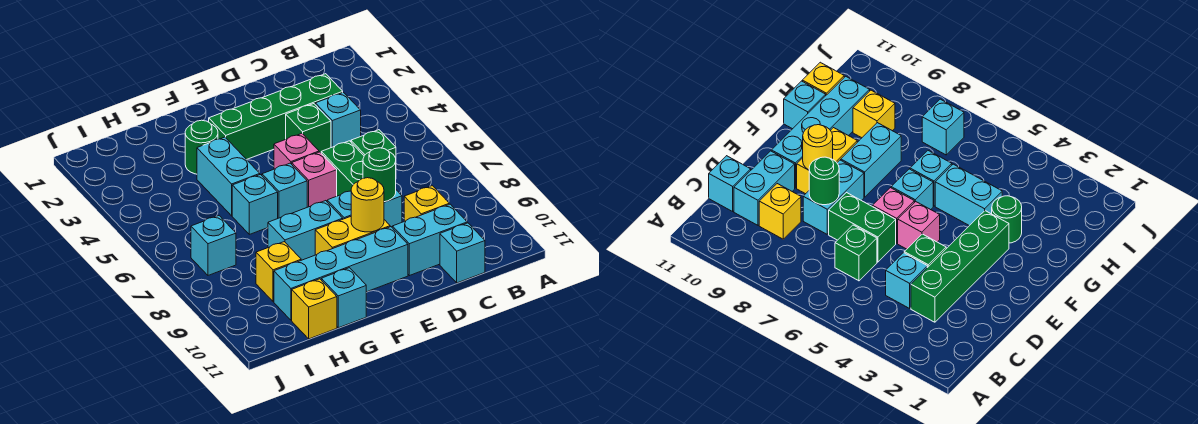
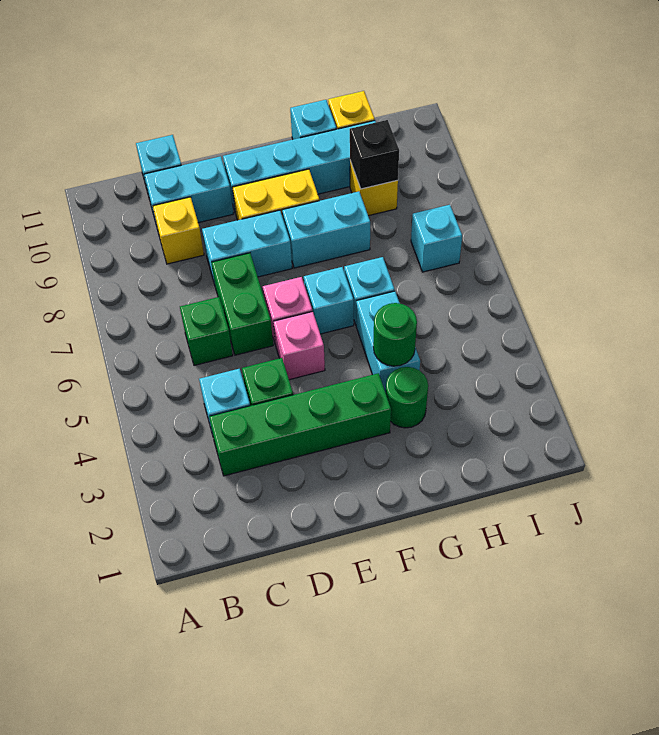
green round brick D8 level 2 -> green round brick G4 level 2
yellow round brick E9 level 2 -> none
none -> black brick H9 level 2

